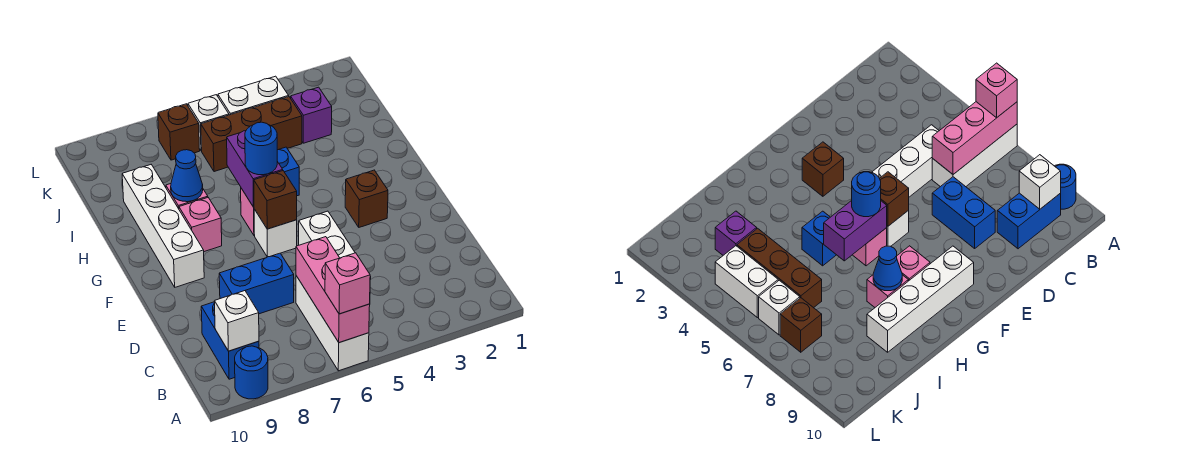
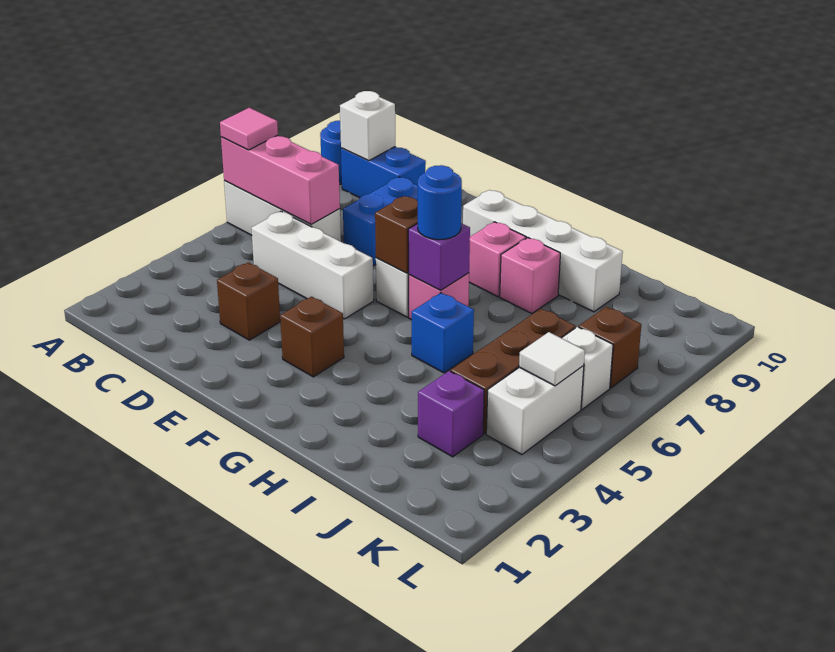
pink brick A6 level 3 -> pink tile A6 level 3
none -> brown brick D3 level 1
purple brick G6:H6 level 2 -> purple brick G6 level 2
blue cone H8 level 2 -> none
none -> white tile K5 level 2

